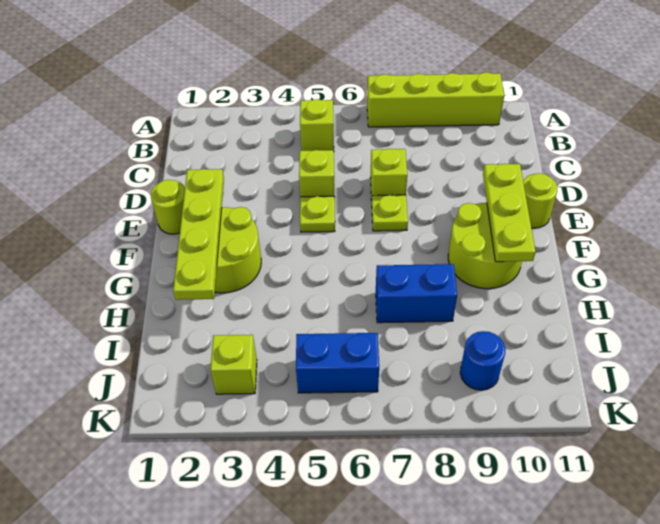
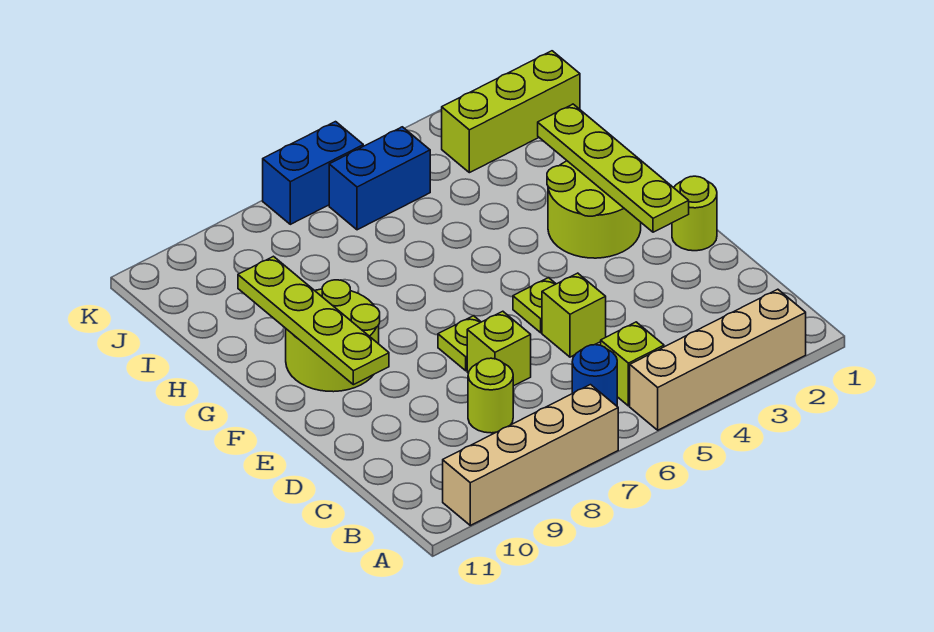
none -> tan brick A2:A5 level 1
lime brick A7:A10 level 1 -> tan brick A7:A10 level 1
lime plate E10:G10 level 2 -> lime plate E10:H10 level 2
lime round brick E11 level 1 -> lime round brick C8 level 1
blue brick H7:H8 level 1 -> blue brick K6:K7 level 1
lime brick J3 level 1 -> lime brick J1:J3 level 1
blue round brick J9 level 1 -> blue round brick B6 level 1

